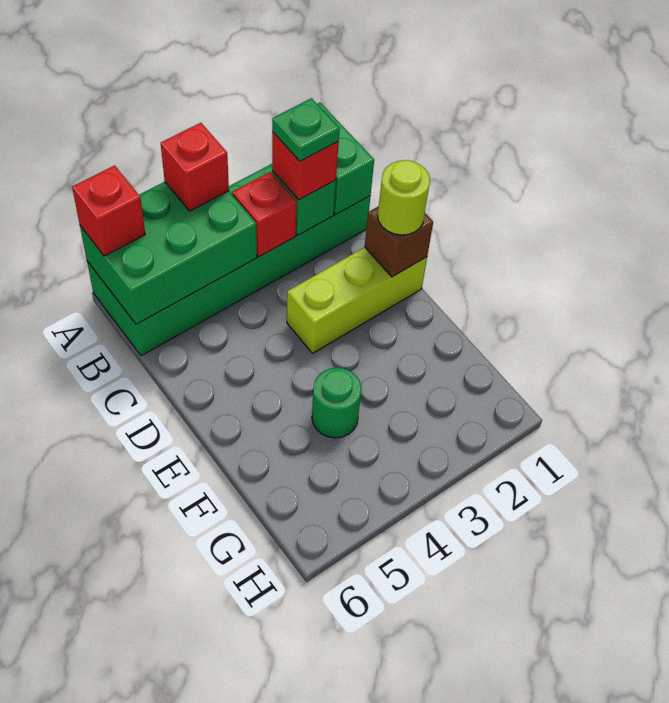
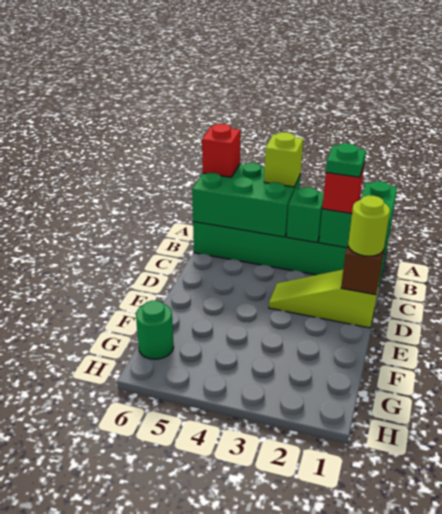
red brick A4 level 3 -> lime brick A4 level 3
red brick B3 level 2 -> green brick B3 level 2
lime brick D1:D3 level 1 -> lime slope D1:D3 level 1 top 1
green round brick F4 level 1 -> green round brick G6 level 1

